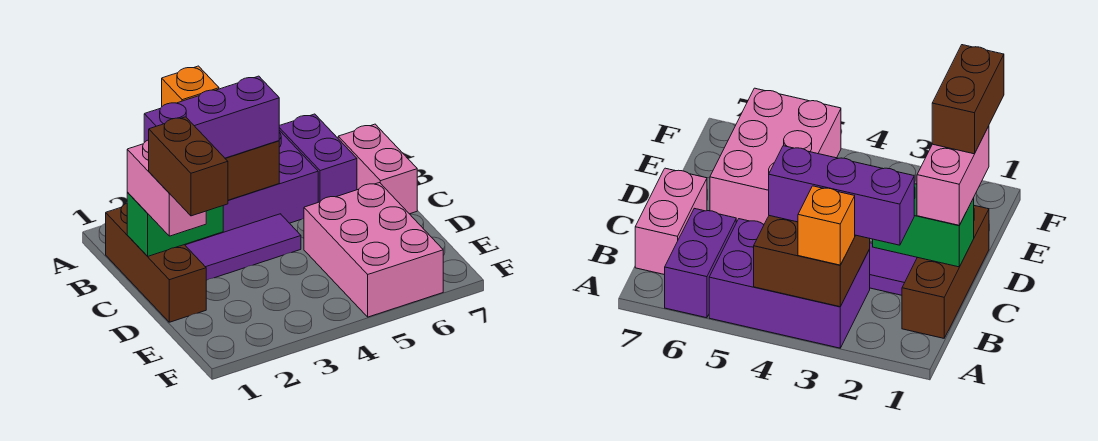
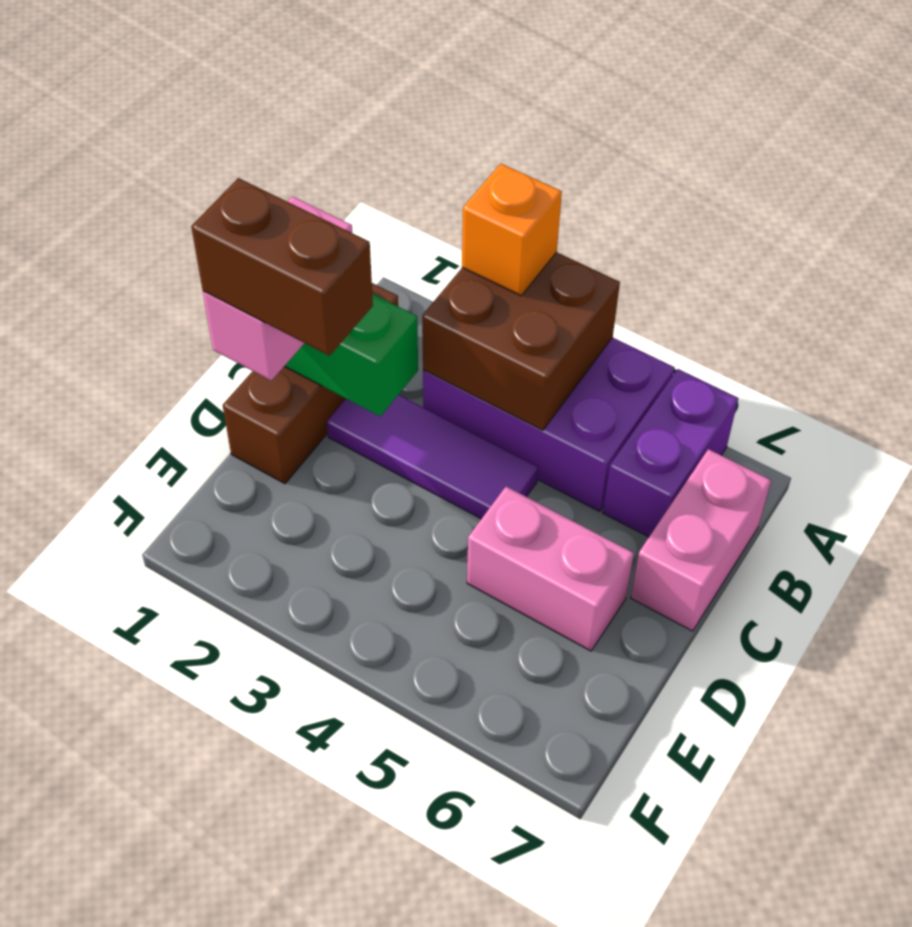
purple brick B2:B4 level 3 -> none
brown brick D1:E1 level 4 -> brown brick D1:D2 level 4
pink brick D5:F6 level 1 -> pink brick D5:D6 level 1

